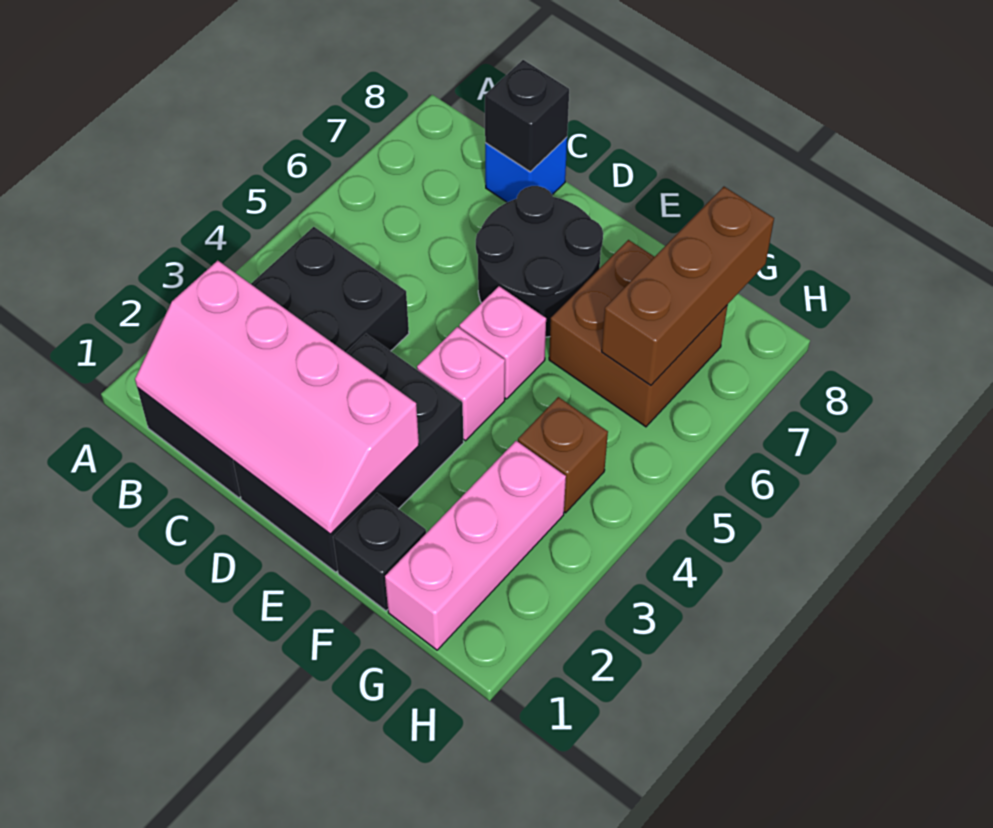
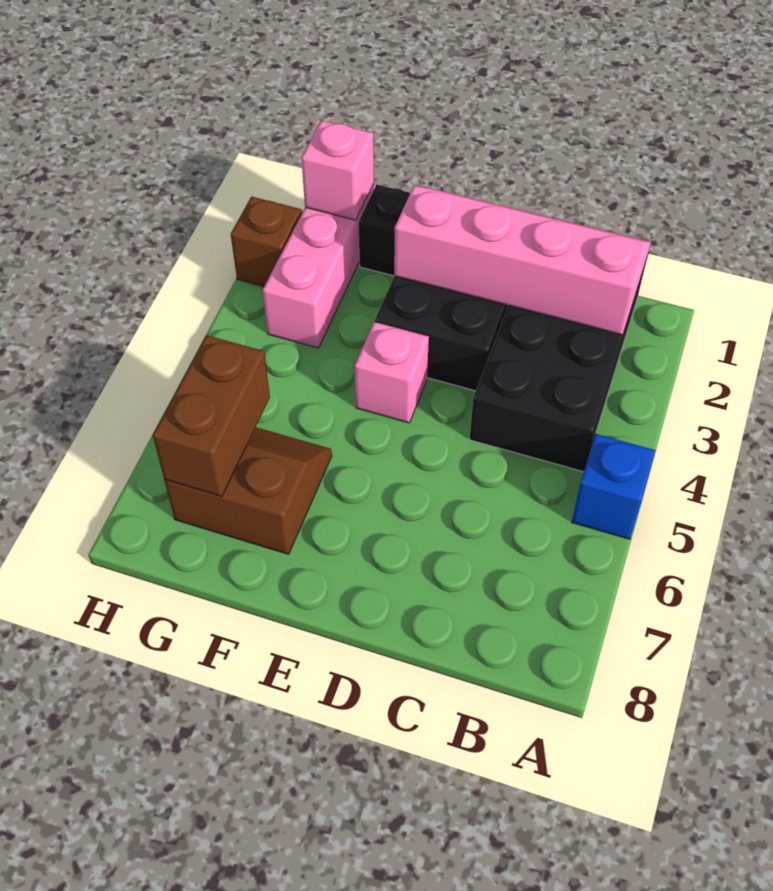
blue brick C8 level 1 -> blue brick A5 level 1
black brick C8 level 2 -> none
black round brick D6:E7 level 1 -> none
pink brick E5 level 1 -> pink brick G1 level 2
brown brick F6:G7 level 1 -> brown slope F6:G7 level 1 top 7
brown brick G4 level 1 -> brown brick H2 level 1
brown brick G6:G8 level 2 -> brown brick G6:G7 level 2

